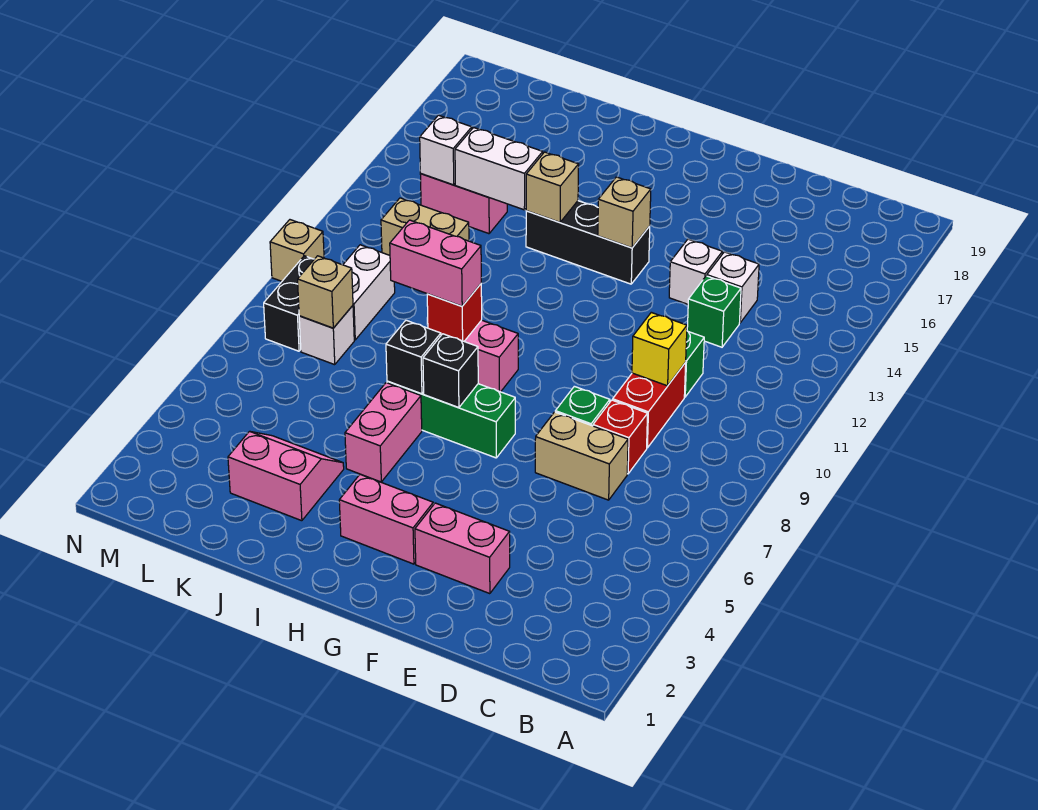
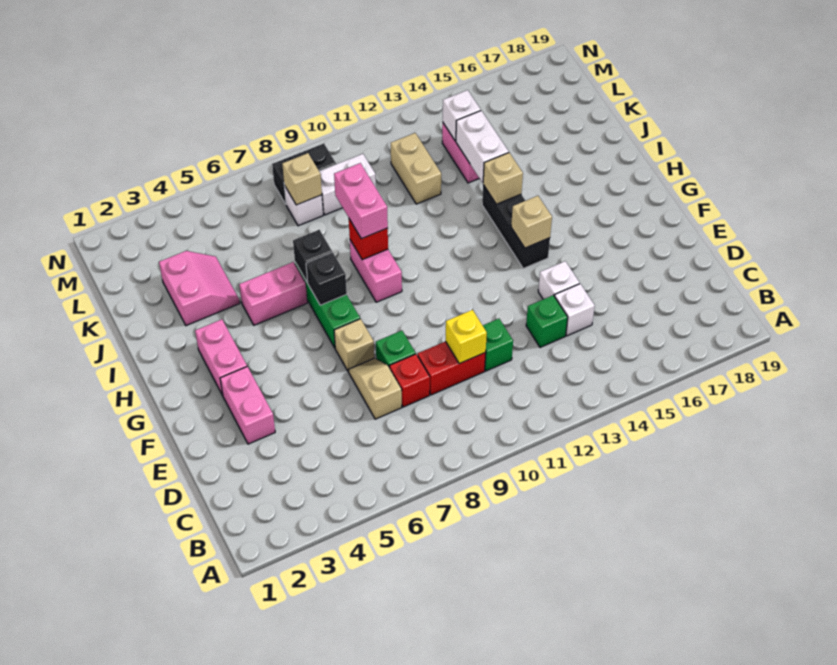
tan brick D7:E7 level 1 -> tan slope D7:E7 level 1 top D
tan brick N10 level 1 -> tan brick F7 level 1

